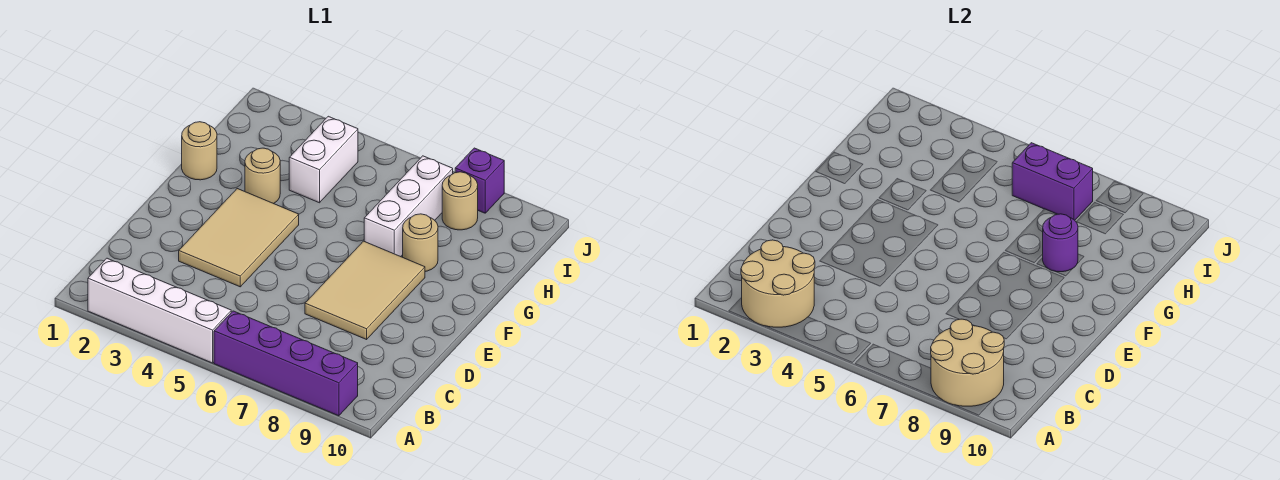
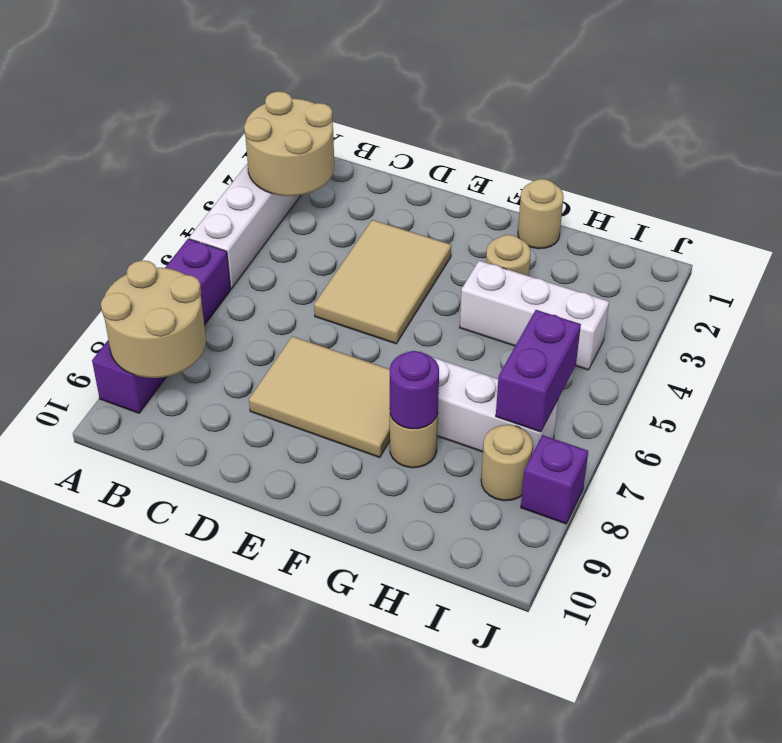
tan tile D3:F4 level 1 -> tan tile D3:E5 level 1
white brick H4:I4 level 1 -> white brick G4:I4 level 1

